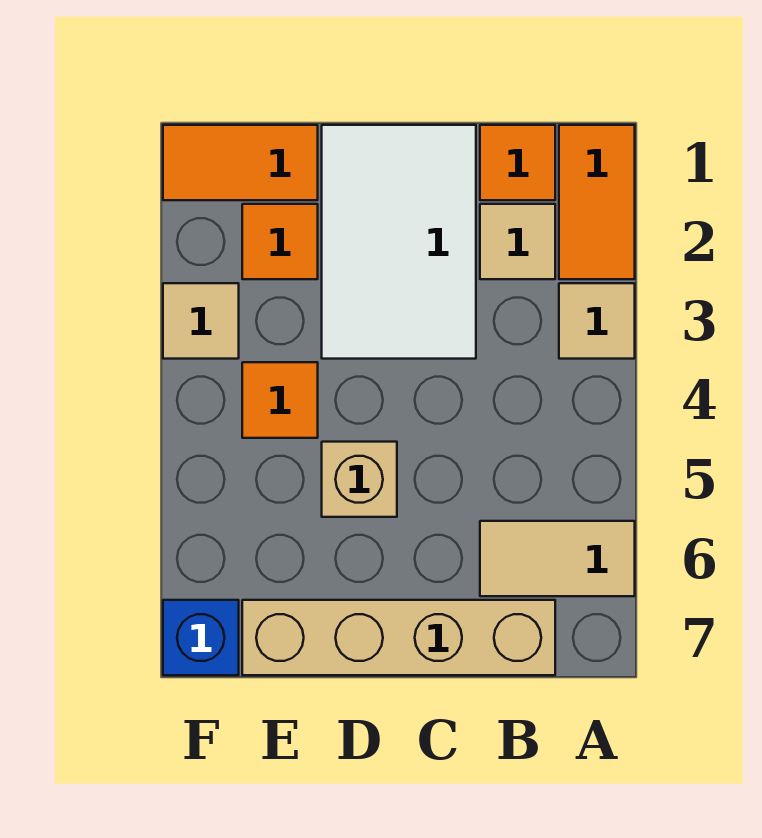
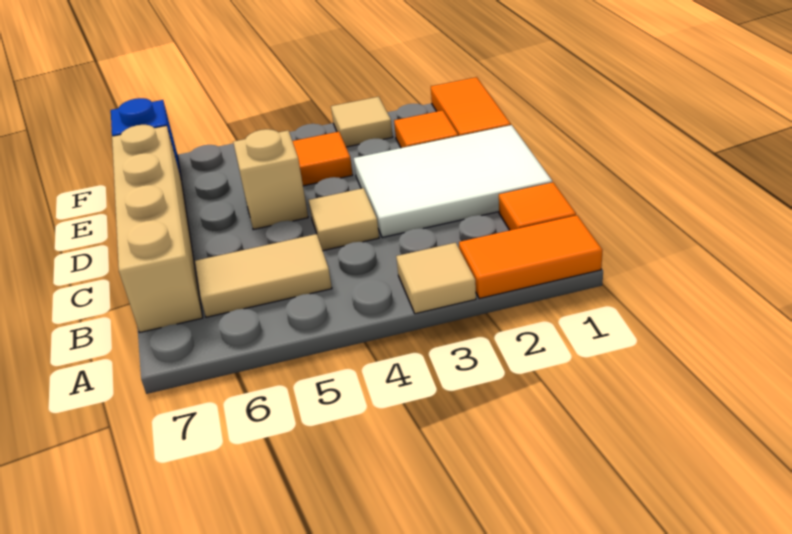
tan tile A6:B6 level 1 -> tan tile B5:B6 level 1
tan tile B2 level 1 -> tan tile C4 level 1

